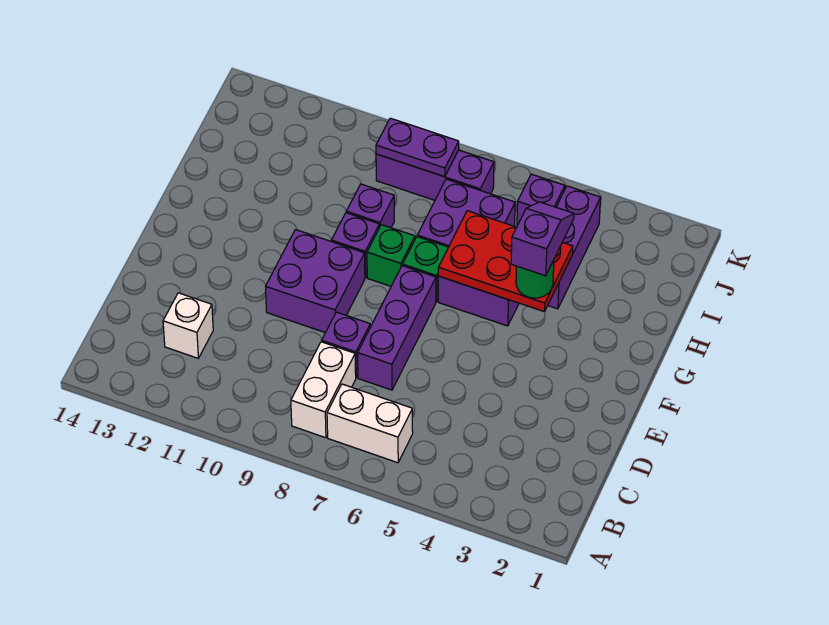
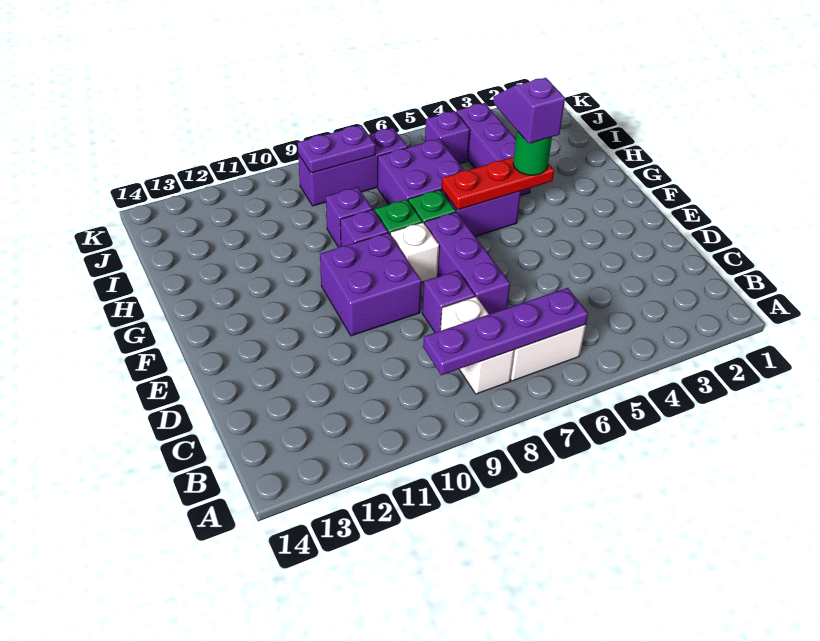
none -> purple plate B6:B9 level 2
white brick C12 level 1 -> white brick F8 level 1
red plate G4:H6 level 2 -> red plate G4:G6 level 2

